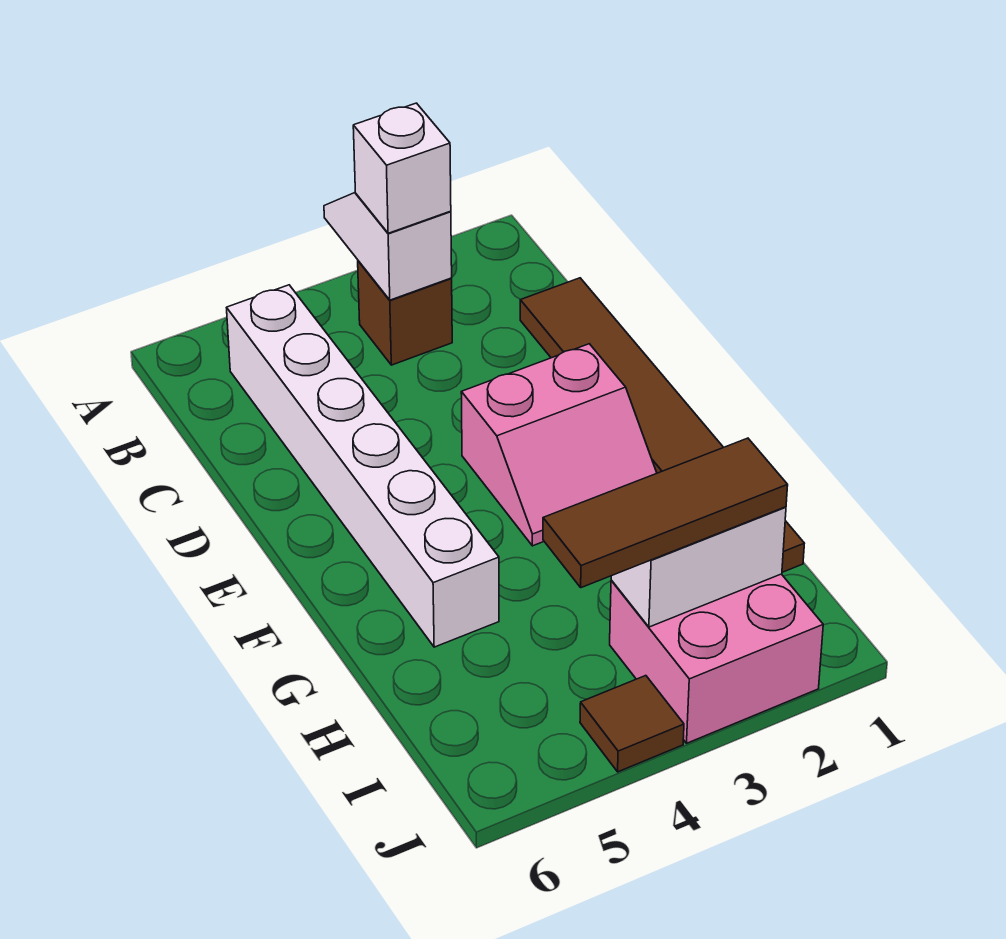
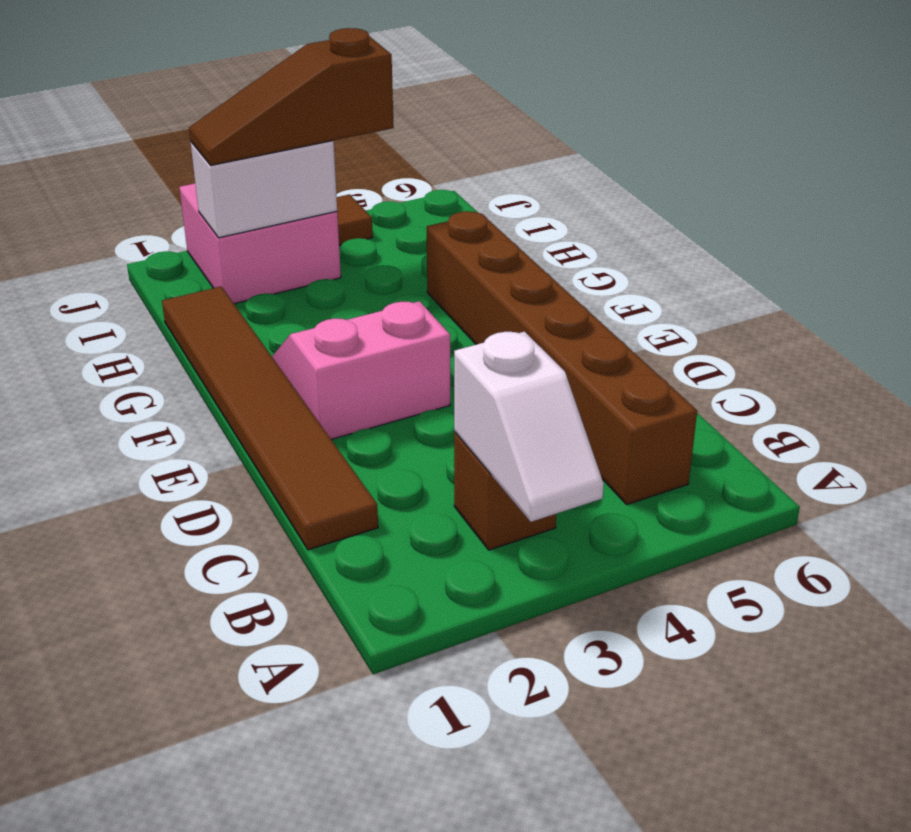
white brick B3 level 3 -> none
white brick B5:G5 level 1 -> brown brick B5:G5 level 1
brown tile I2:I4 level 3 -> brown slope I2:I4 level 3 top 4

